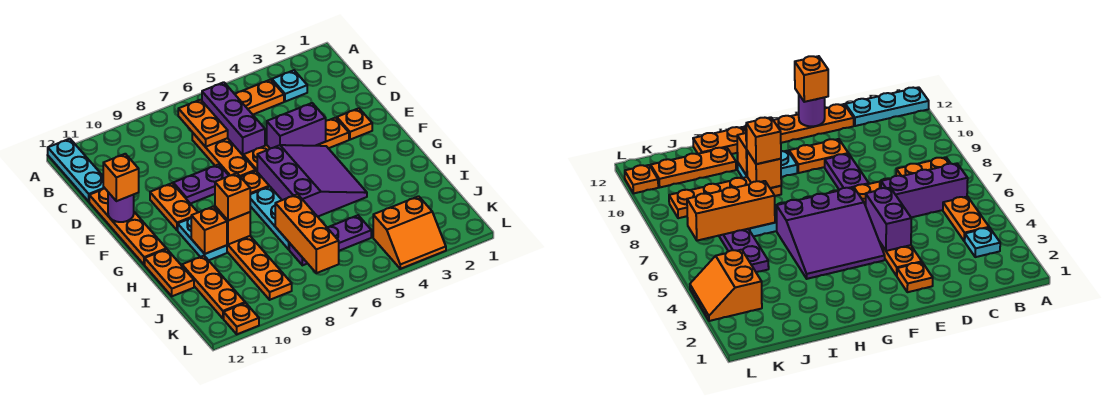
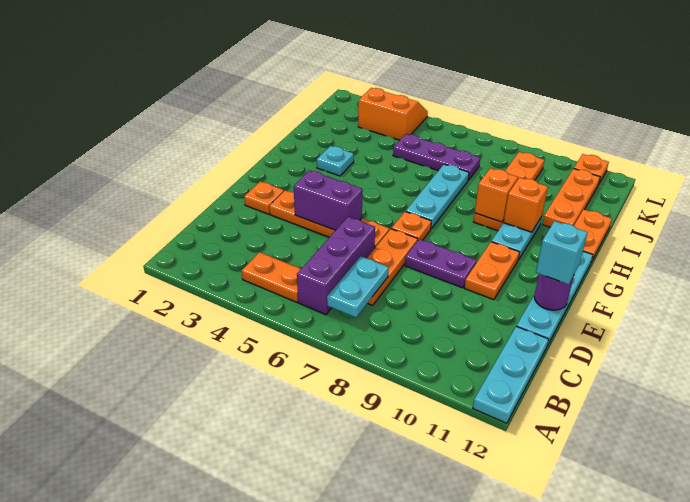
cyan plate B3 level 1 -> cyan plate H3 level 1
orange plate B7:C7 level 2 -> cyan plate B7:C7 level 2
orange plate D12:G12 level 1 -> cyan plate D12:G12 level 1
orange brick E12 level 3 -> cyan brick E12 level 3
purple slope F4:H6 level 1 top 6 -> none
orange brick H9 level 3 -> none
orange brick I7:K7 level 2 -> none

